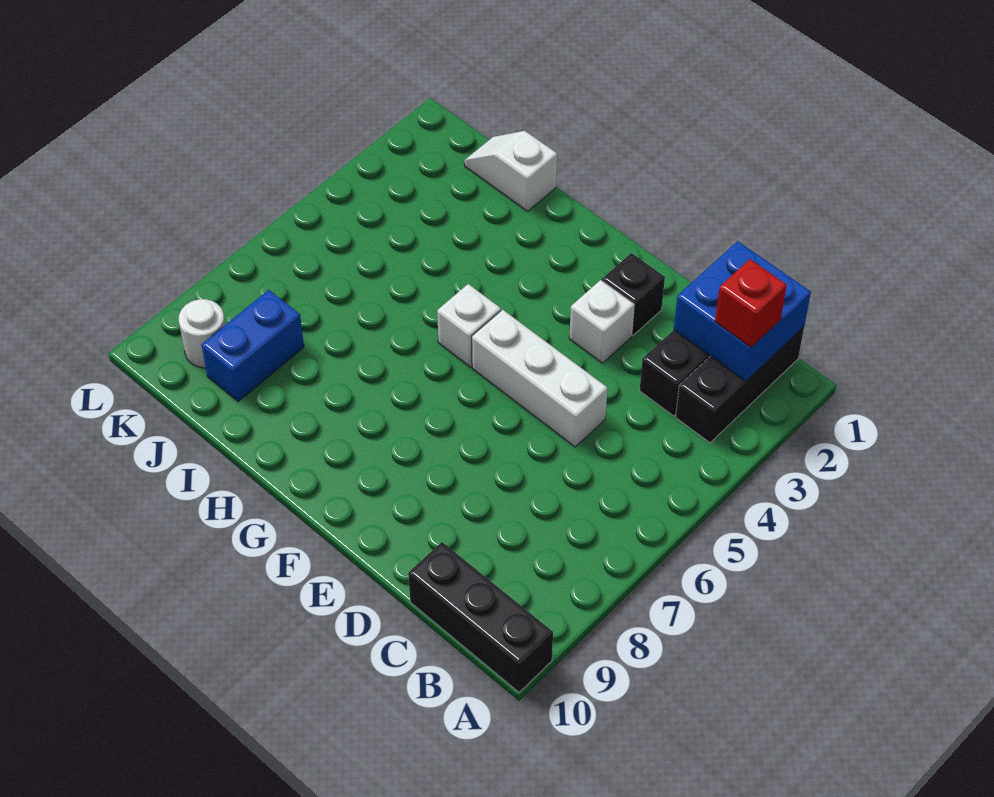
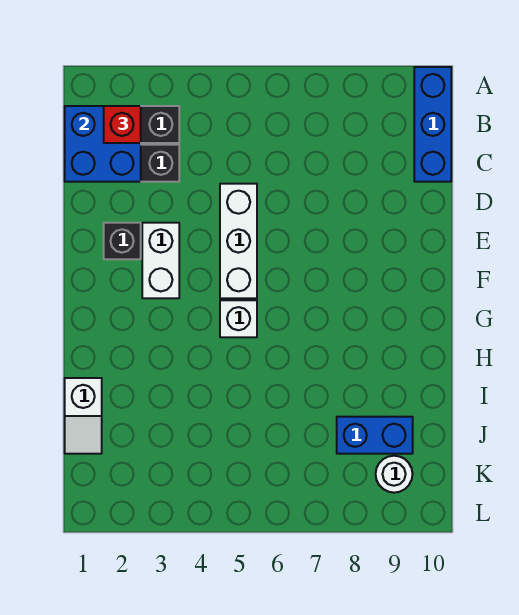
black brick A10:C10 level 1 -> blue brick A10:C10 level 1
white brick E3 level 1 -> white brick E3:F3 level 1

